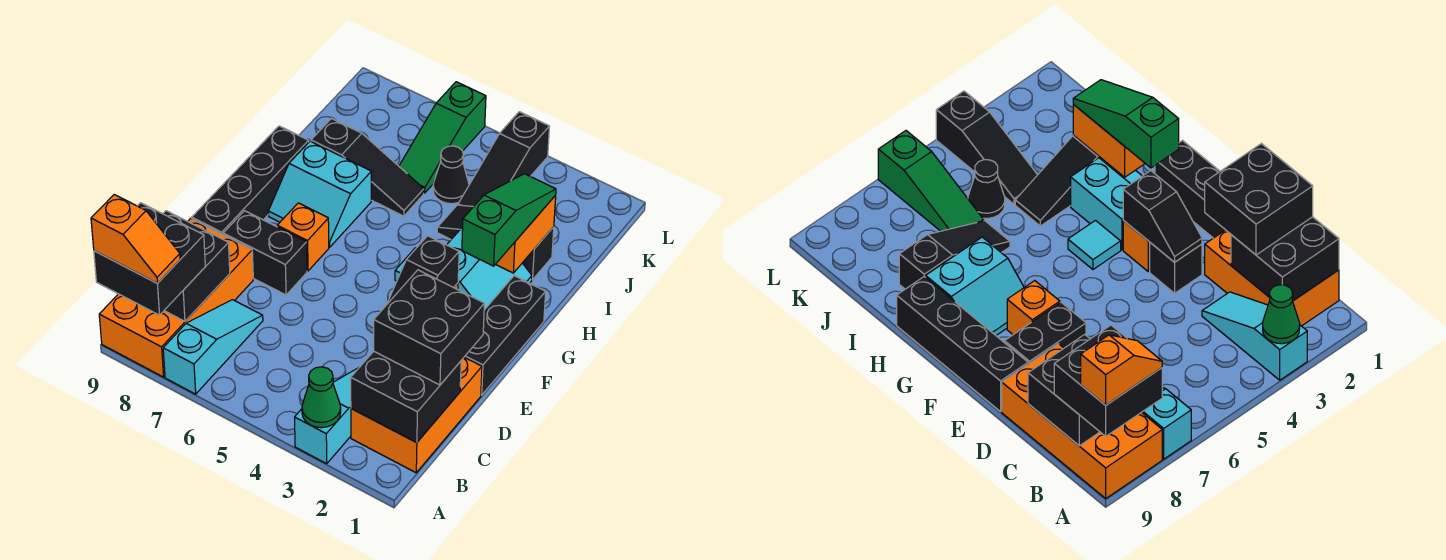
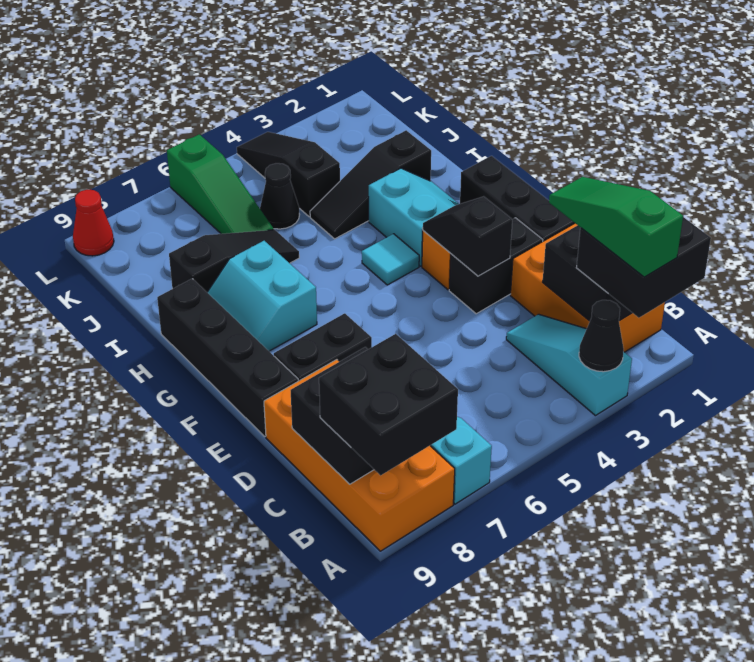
green cone A3 level 2 -> black cone A3 level 2
orange slope A8:A9 level 4 top 9 -> none
black brick C1:D2 level 3 -> black brick A1:B2 level 3
black brick E3 level 1 -> black brick E2:E3 level 1
black slope E3:F3 level 2 top F -> black slope E3:F3 level 2 top E
orange brick F7 level 1 -> none
green slope G2:I2 level 3 top G -> green slope A2:C2 level 4 top A
cyan slope G7:H8 level 1 top H -> cyan slope G7:H8 level 1 top 7
orange brick H2:I2 level 2 -> none
black slope J4:L4 level 1 top L -> black slope J4:L4 level 1 top J
none -> red cone L9 level 1

